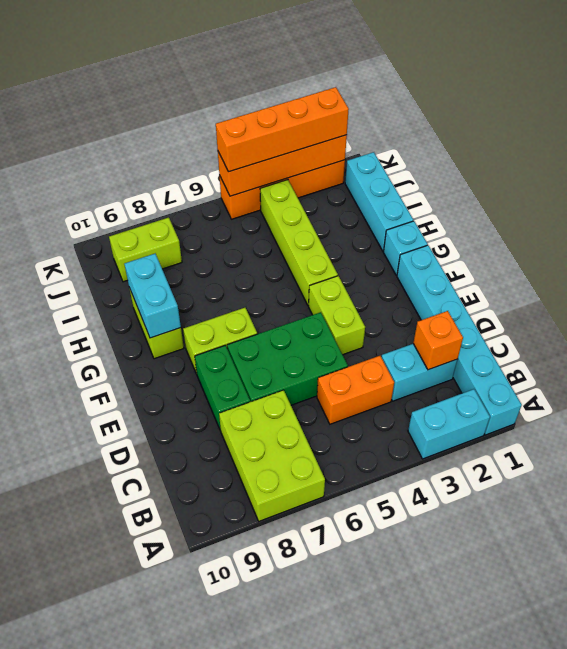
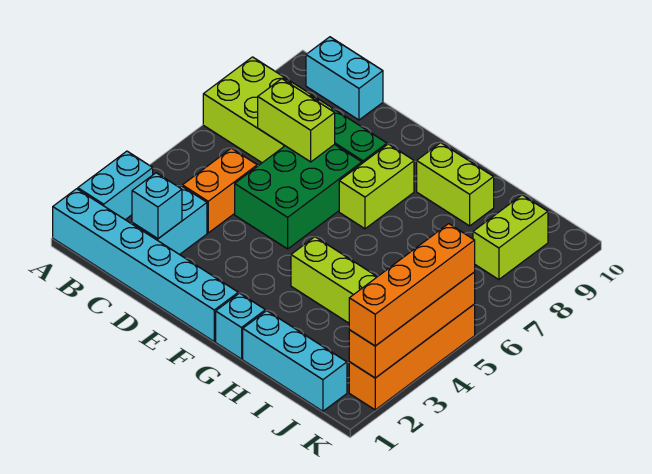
orange brick C2 level 2 -> cyan brick C2 level 2
lime brick E4:F4 level 1 -> lime brick C7:D7 level 2
cyan brick G9:H9 level 2 -> cyan brick B10:C10 level 1

